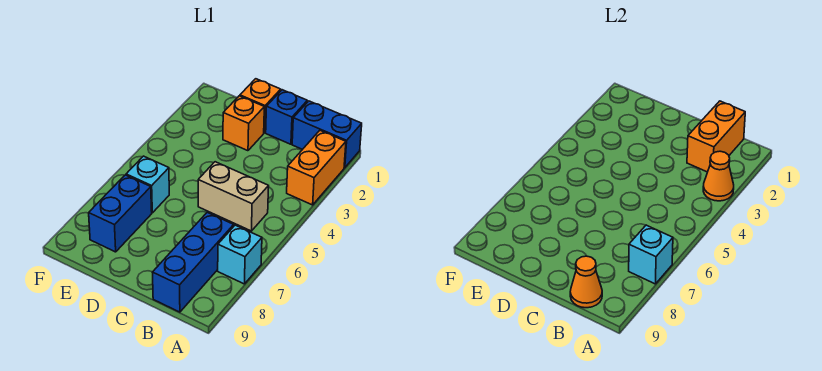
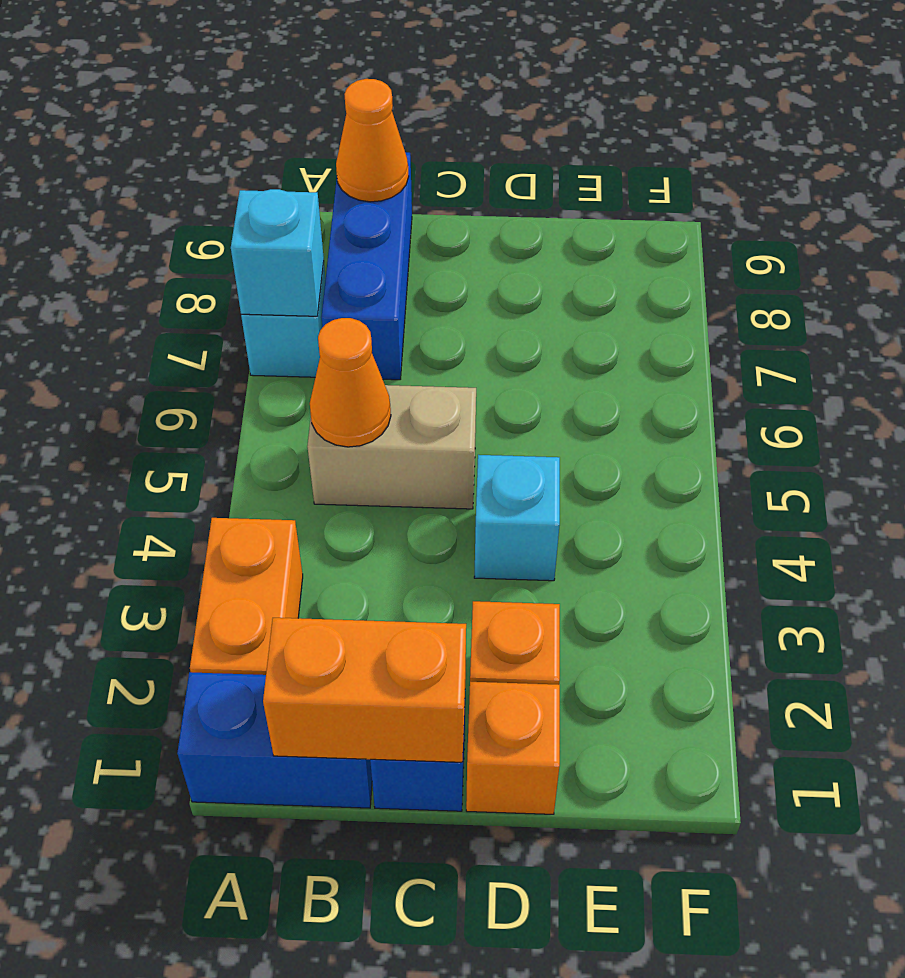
orange cone A3 level 2 -> orange cone B5 level 2
orange brick B1:B2 level 2 -> orange brick B1:C1 level 2
cyan brick E6 level 1 -> cyan brick D4 level 1
blue brick E7:E8 level 1 -> none

